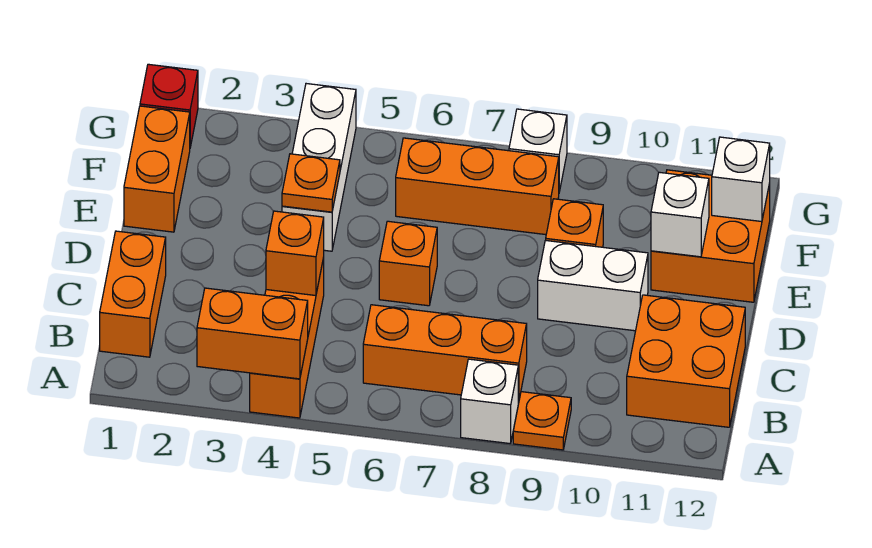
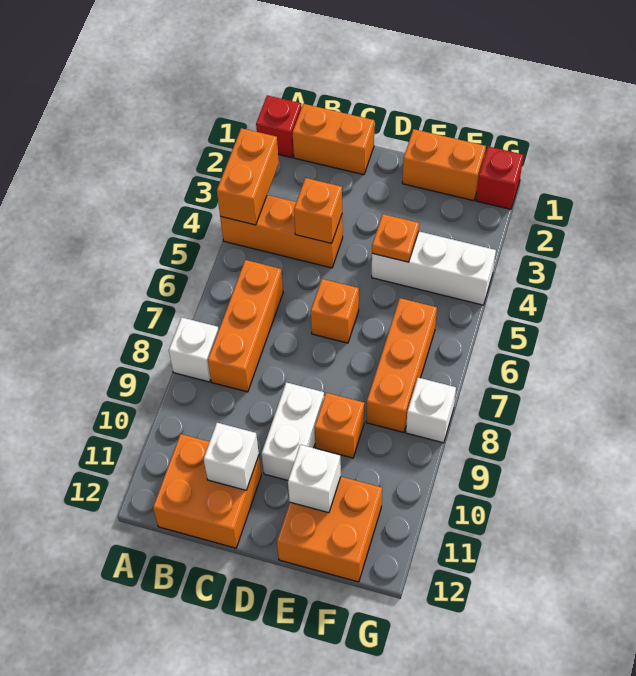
none -> red brick A1 level 1
orange plate A9 level 1 -> none
white brick F12 level 2 -> white brick C11 level 2

